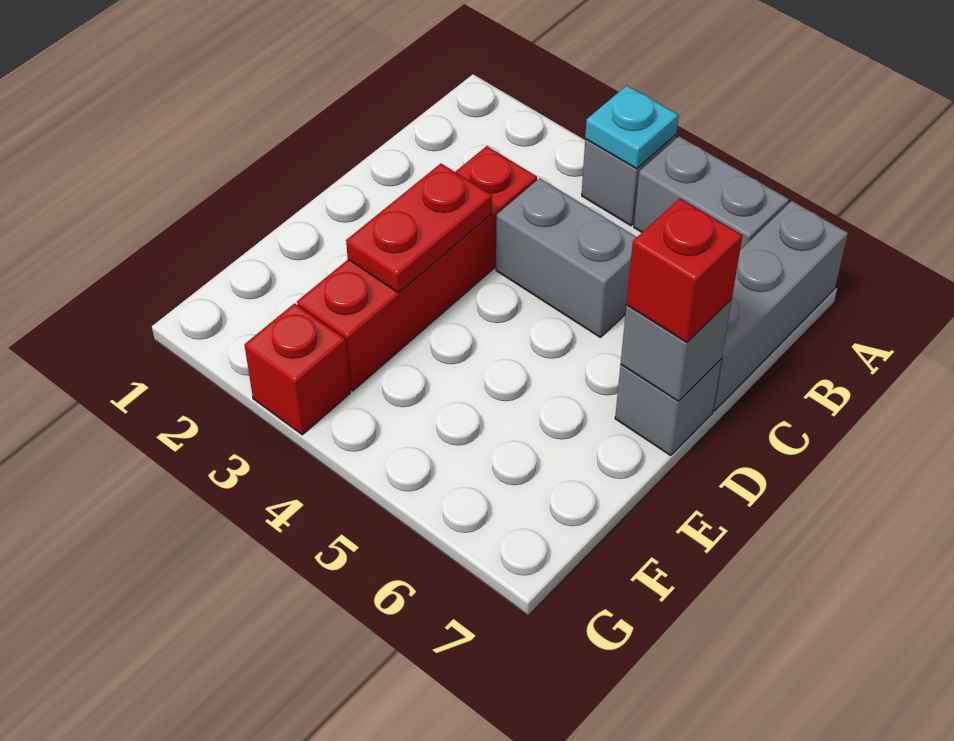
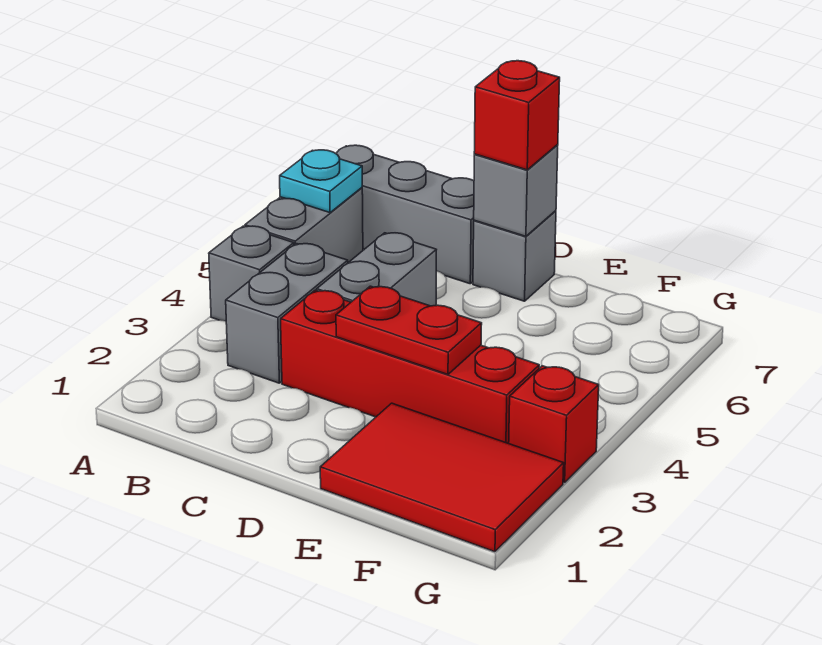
cyan plate A4 level 2 -> cyan plate A6 level 2
none -> grey brick B3:B4 level 1
none -> red tile E1:G2 level 1

